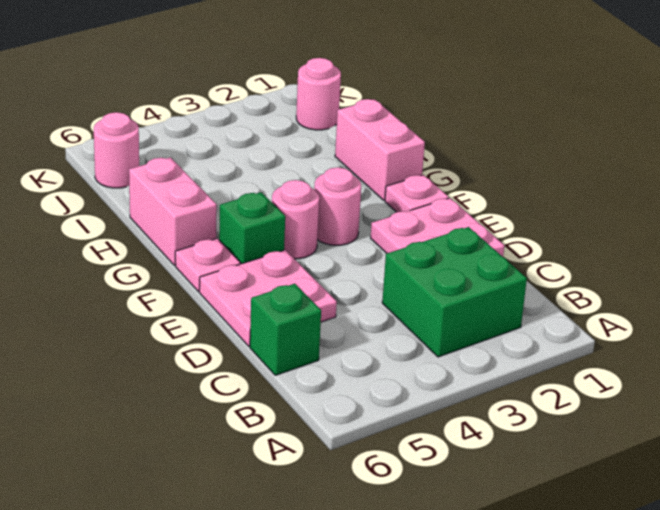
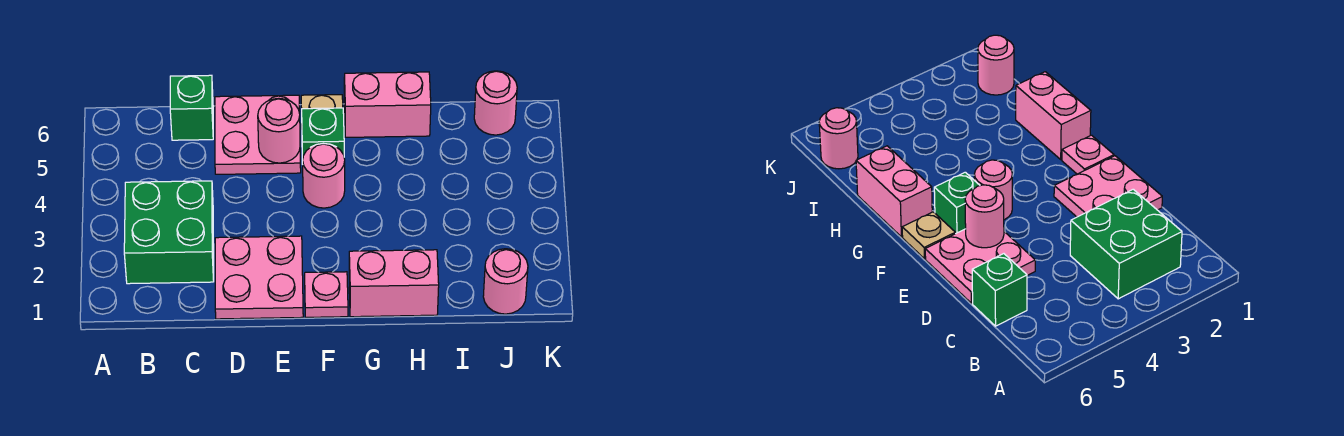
pink round brick F3 level 1 -> pink round brick E5 level 2
pink plate F6 level 1 -> tan plate F6 level 1

